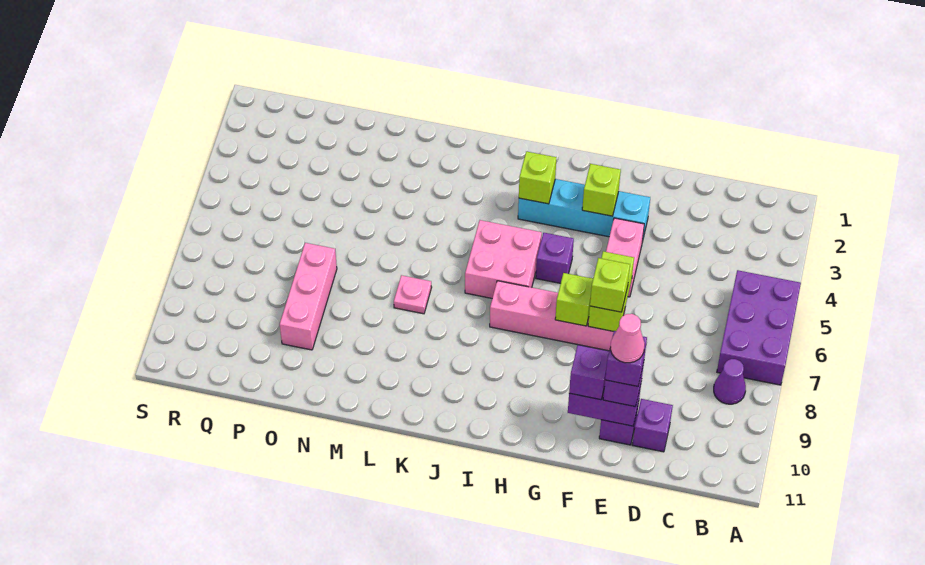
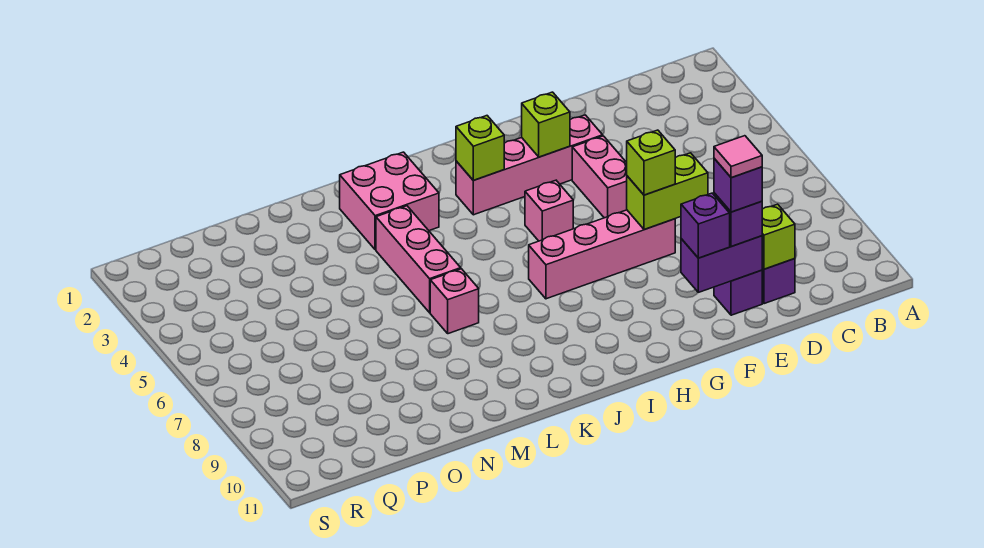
purple brick A5:B7 level 1 -> none
purple cone B8 level 1 -> none
pink cone E10 level 5 -> pink tile E10 level 5
cyan brick F3:I3 level 1 -> pink brick F3:I3 level 1
lime brick F6:F7 level 2 -> lime brick E7:F7 level 2
lime brick G7 level 2 -> lime brick D10 level 2
purple brick H5 level 1 -> pink brick H5 level 1
pink brick I5:J6 level 1 -> pink brick K2:L3 level 1
pink plate L7 level 1 -> pink brick L7 level 1
pink brick O7:O9 level 1 -> pink brick L4:L6 level 1

